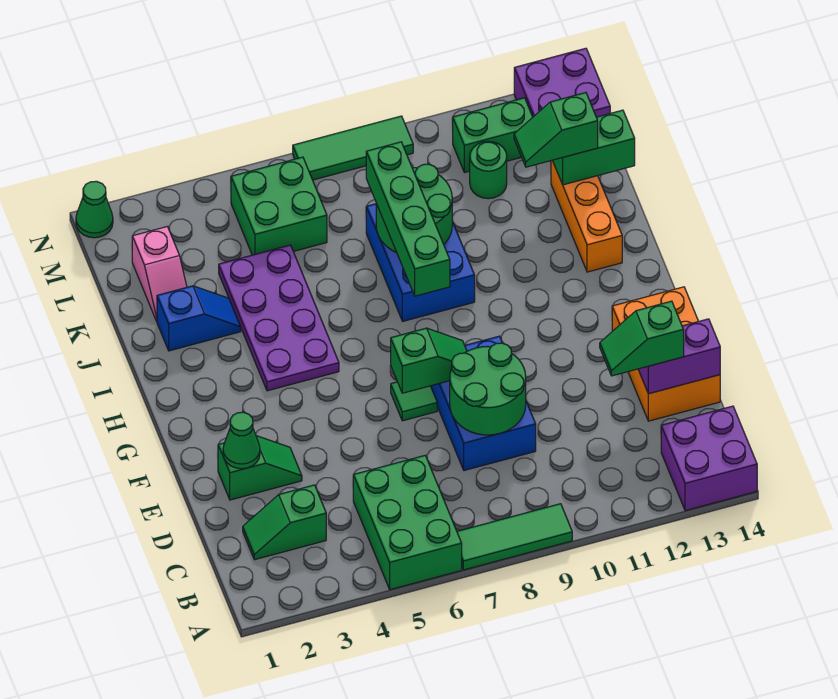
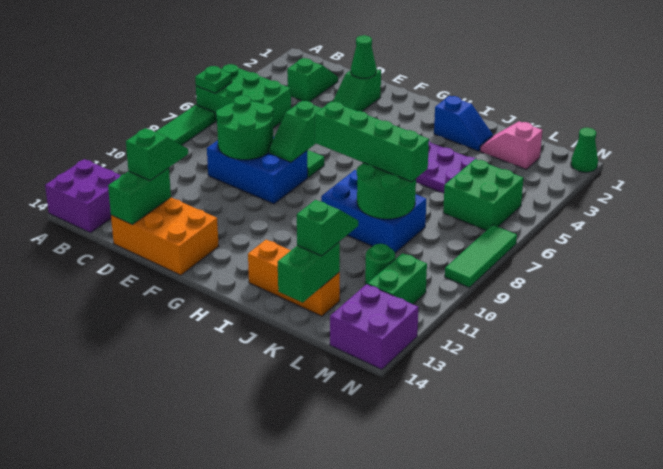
none -> green plate A6 level 2
purple brick D13:D14 level 2 -> green brick D13:D14 level 2
blue slope J2:J3 level 1 top 2 -> blue slope I2:J2 level 1 top I

